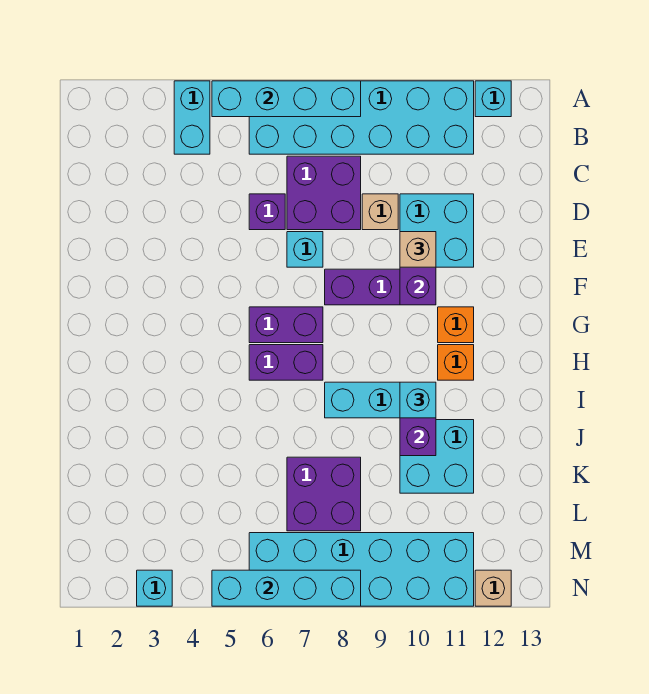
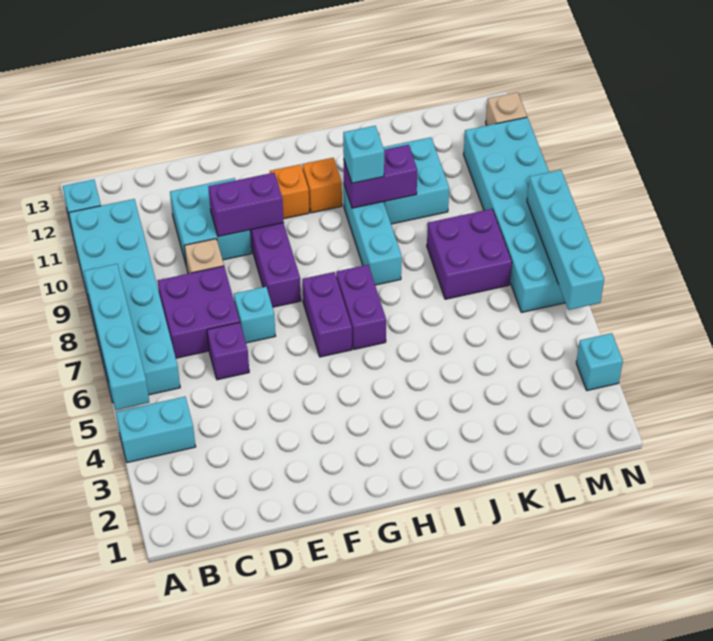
tan brick E10 level 3 -> none

